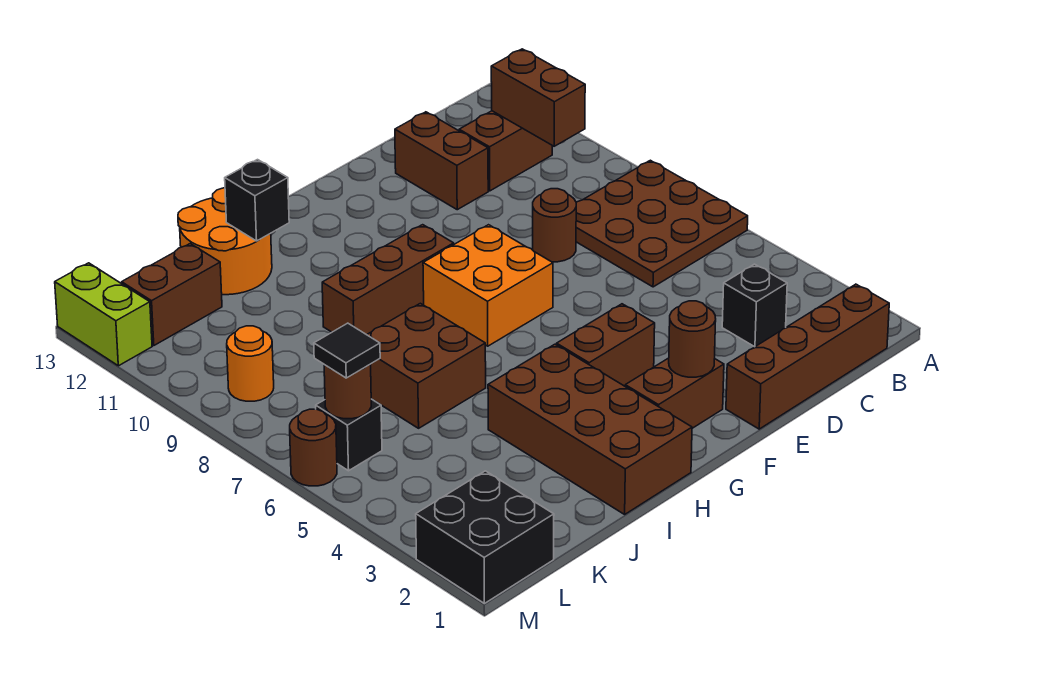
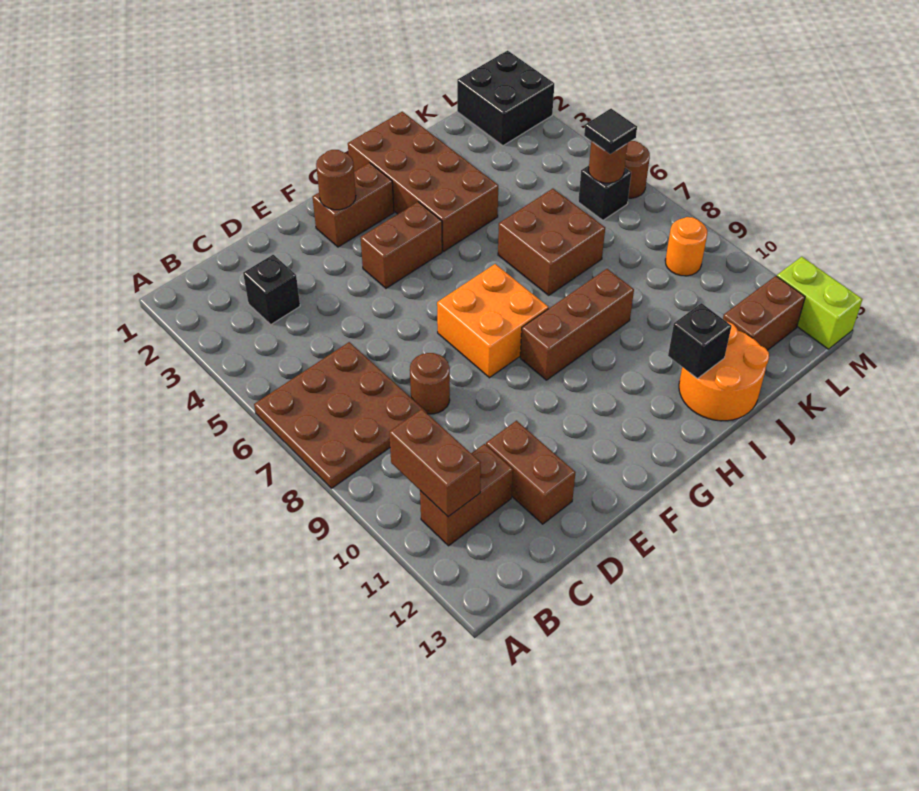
brown brick B1:E1 level 1 -> none

